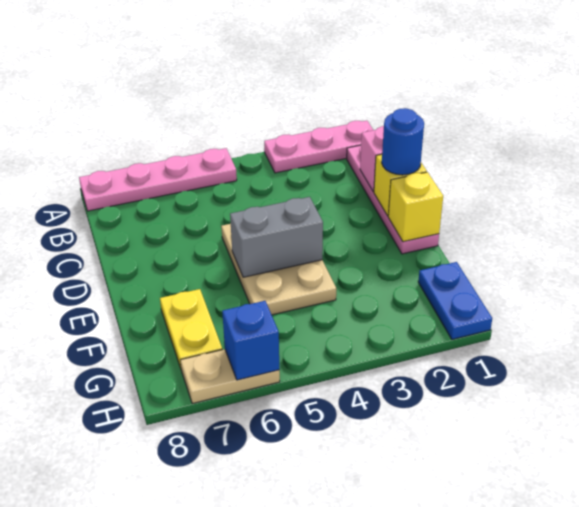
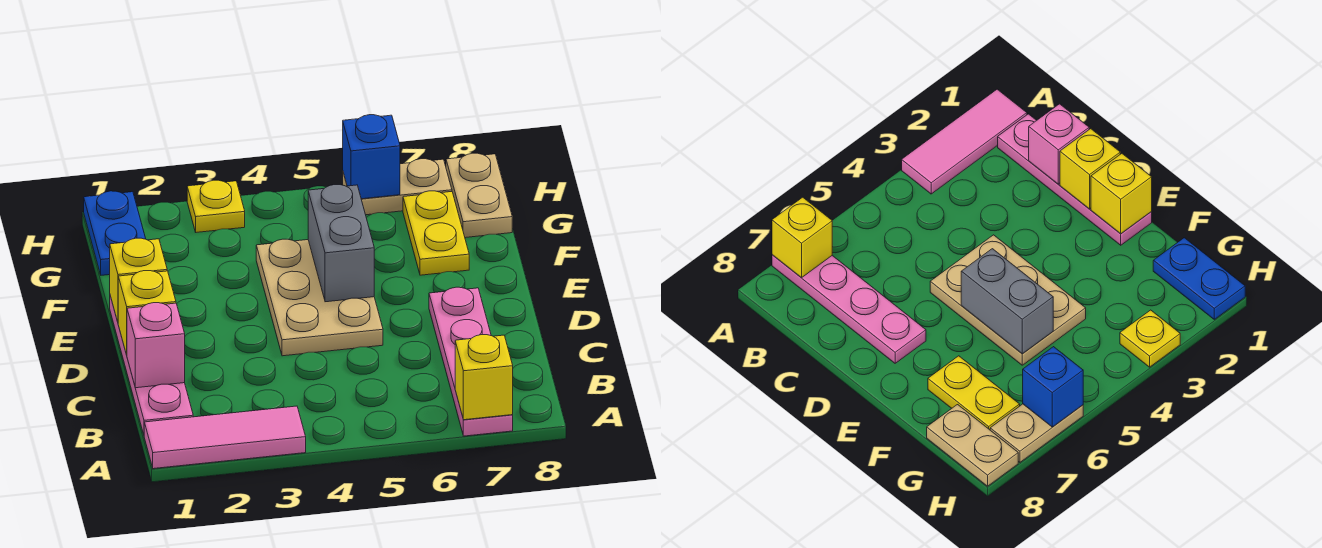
pink plate A1:A3 level 1 -> pink tile A1:A3 level 1
pink plate A5:A8 level 1 -> pink plate A7:D7 level 1
none -> yellow brick A7 level 2
blue round brick D1 level 3 -> none
grey brick E4:E5 level 2 -> grey brick E5:F5 level 2
none -> tan plate G8:H8 level 1
none -> yellow plate H3 level 1

